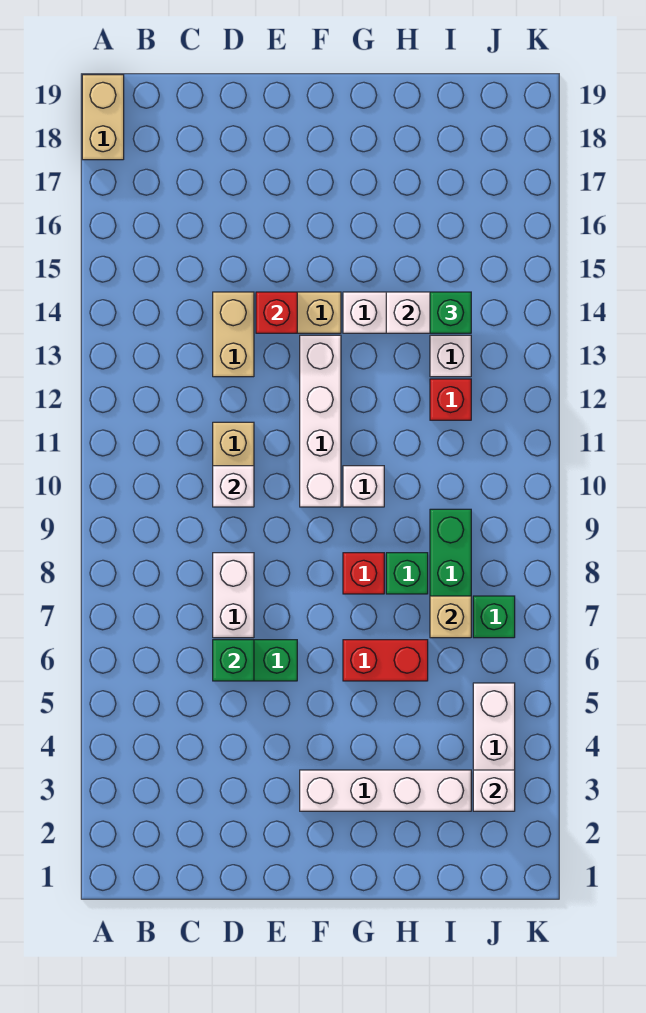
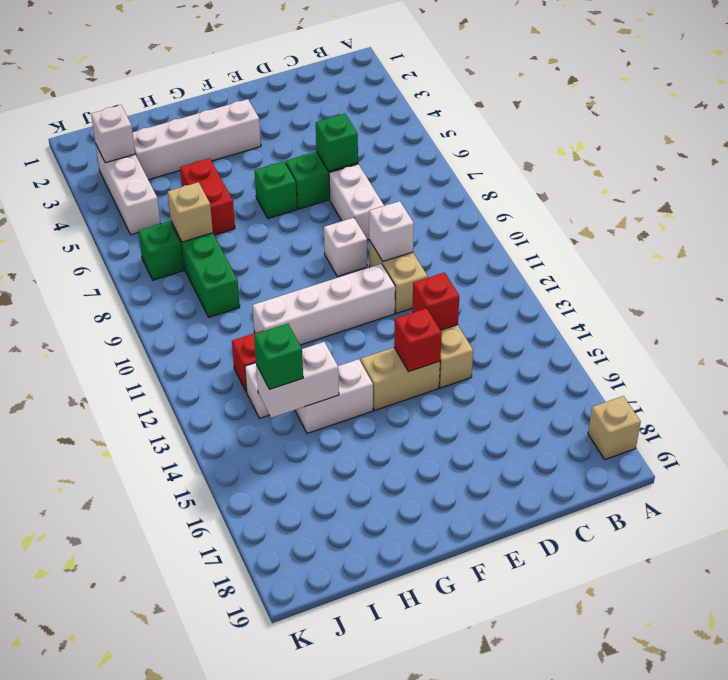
tan brick A18:A19 level 1 -> tan brick A18 level 1
white brick F10:F13 level 1 -> white brick E11:H11 level 1
red brick G6:H6 level 1 -> red brick H5:H6 level 1
red brick G8 level 1 -> red brick D13 level 2
white brick G10 level 1 -> white brick E9 level 1
green brick H8 level 1 -> green brick F6 level 1

